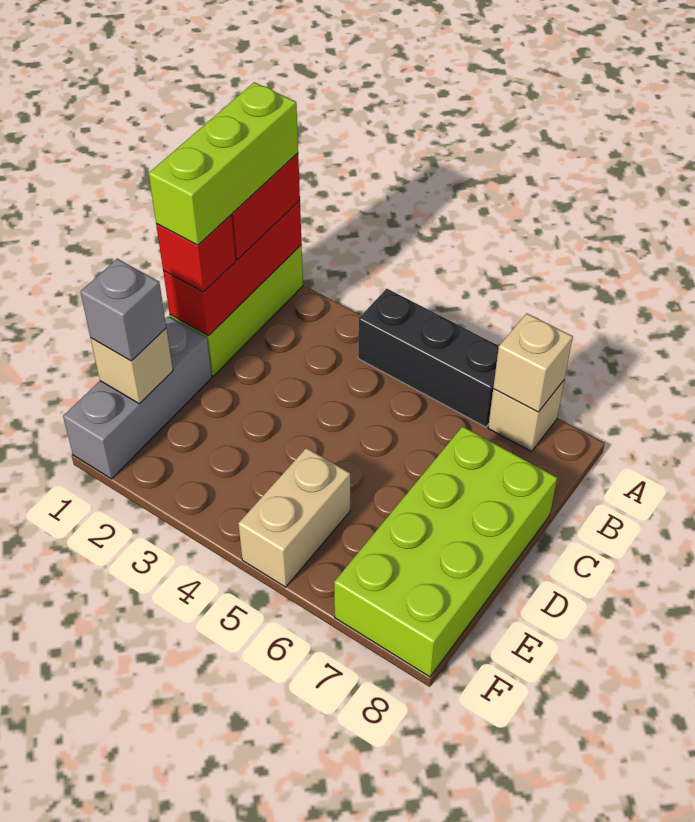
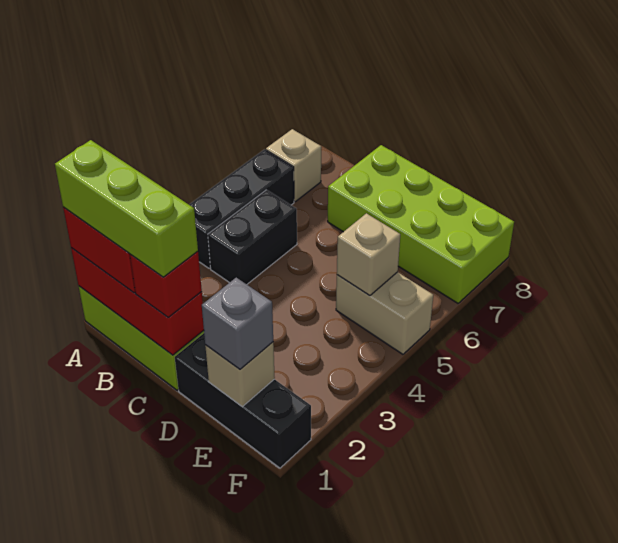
tan brick A7 level 2 -> tan brick E5 level 2
none -> black brick B4:B5 level 1
grey brick D1:F1 level 1 -> black brick D1:F1 level 1

